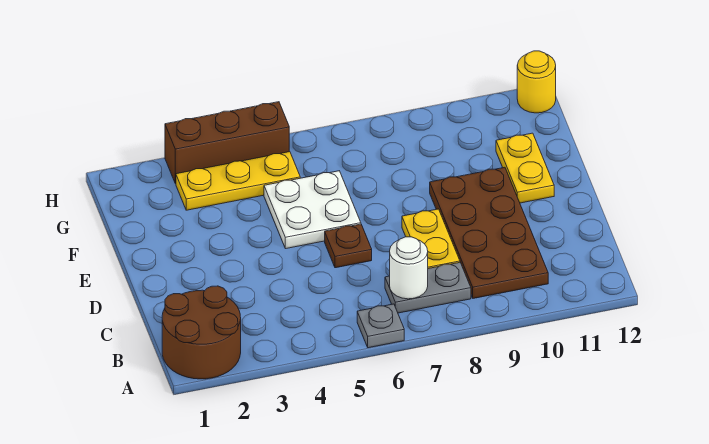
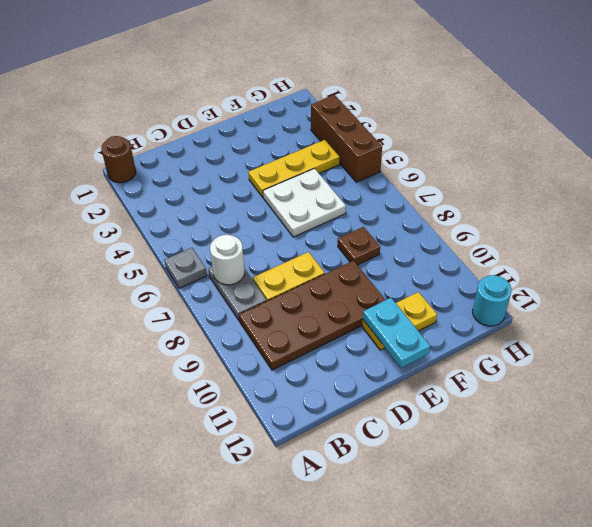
brown round brick A1:B2 level 1 -> brown round brick A1 level 1
brown plate D6 level 1 -> brown plate F8 level 1
none -> cyan plate E11:E12 level 2
yellow plate G3:G5 level 1 -> yellow plate E4:G4 level 1
yellow round brick H12 level 1 -> cyan round brick H12 level 1

